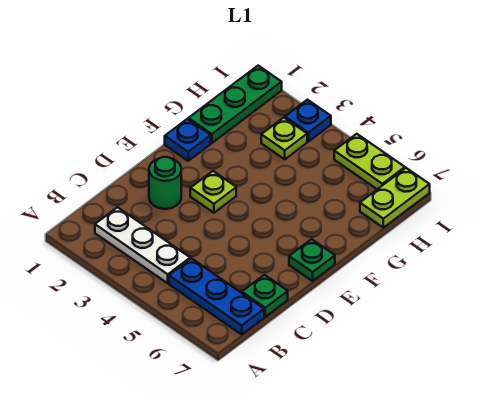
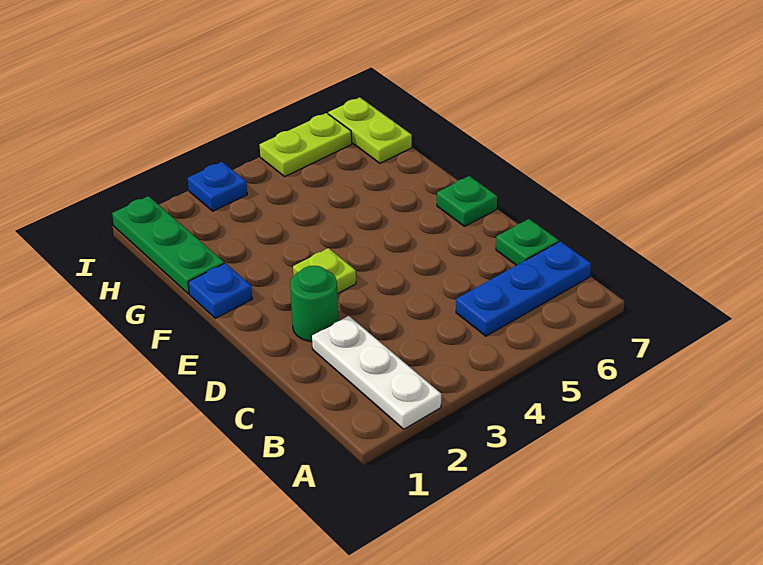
white plate B2:B4 level 1 -> white plate A2:C2 level 1
lime plate H3 level 1 -> none

